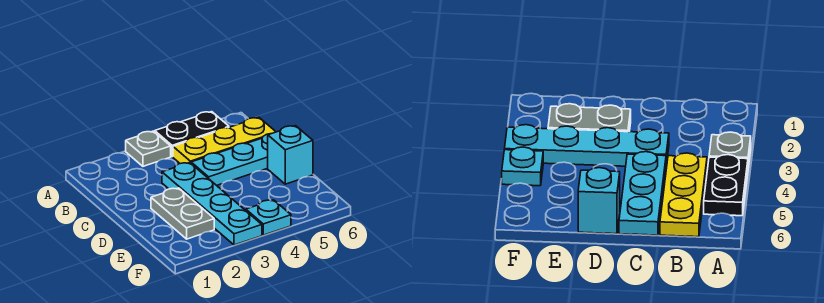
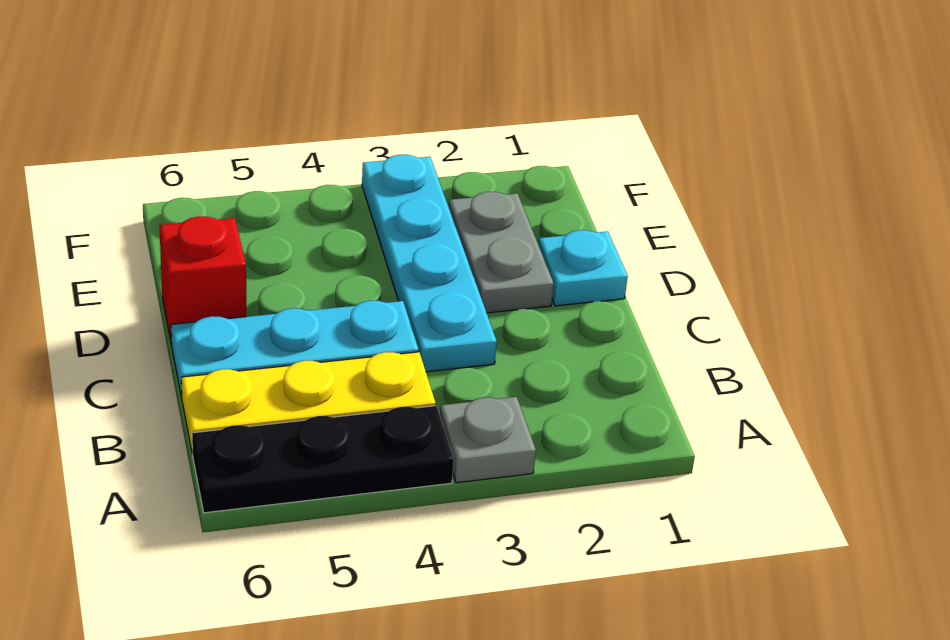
black plate A4:A5 level 1 -> black plate A4:A6 level 1
cyan brick D6 level 1 -> red brick D6 level 1
cyan plate F4 level 1 -> cyan plate D1 level 1

